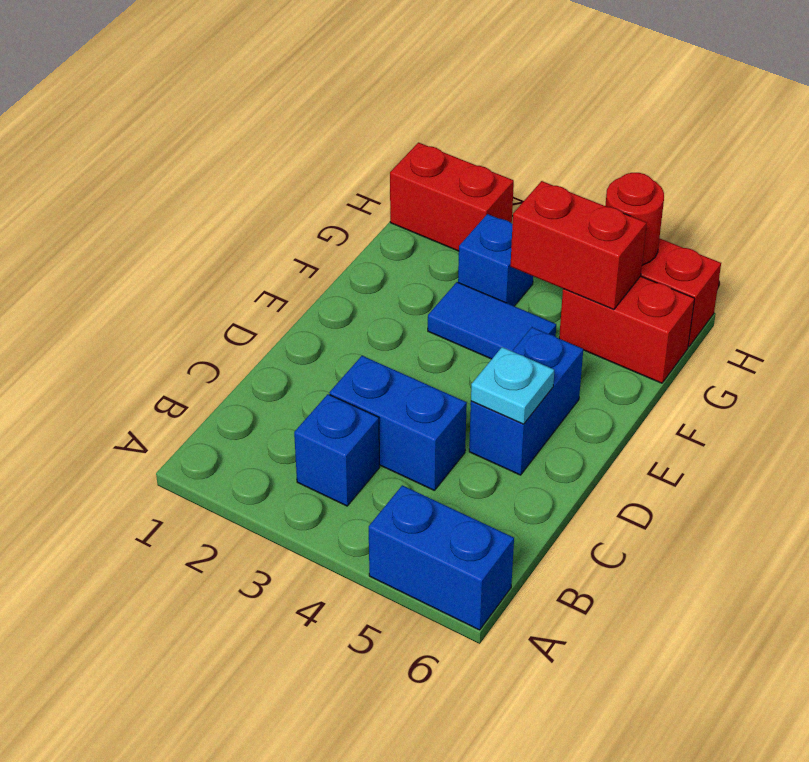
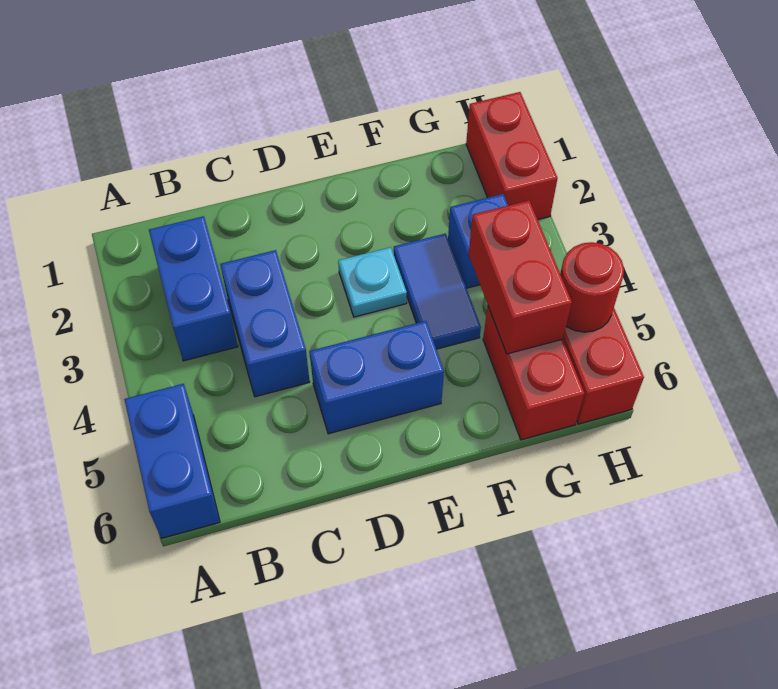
blue brick B3 level 1 -> blue brick B2:B3 level 1
cyan plate D5 level 2 -> cyan plate E3 level 1

